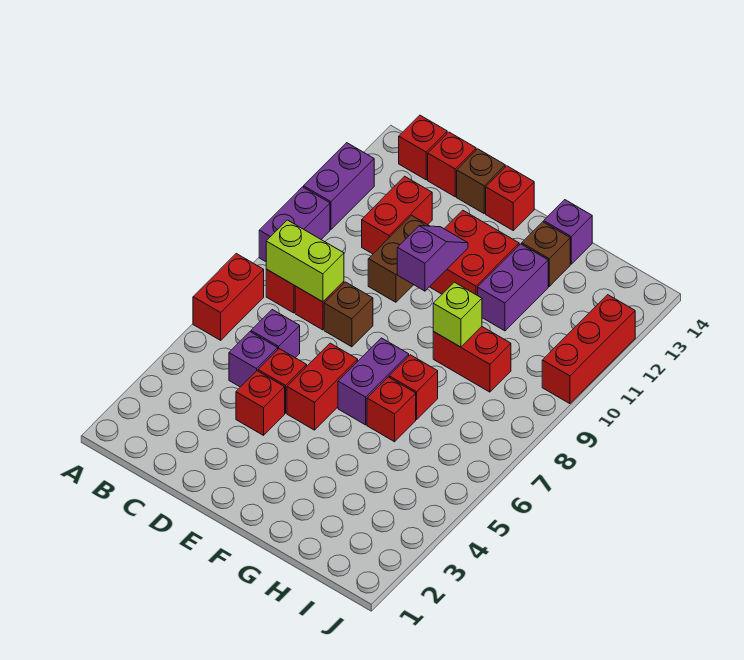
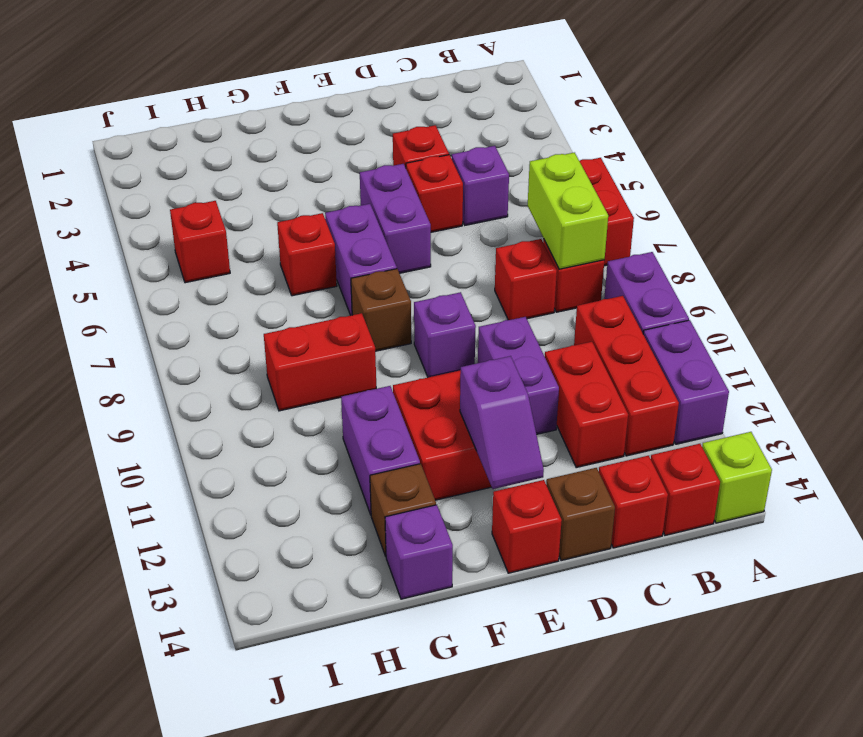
lime brick B8:C8 level 2 -> lime brick B7:B8 level 2
purple brick C6 level 1 -> purple brick E9 level 1
brown brick D8 level 1 -> brown brick F8 level 1
brown brick D10:D11 level 1 -> purple brick D10:D11 level 1
red brick E5:E6 level 1 -> purple brick E5:E6 level 1
purple slope E10:E11 level 2 top 10 -> purple slope E12:E13 level 2 top 12
red brick G7 level 1 -> red brick I5 level 1
lime brick G9 level 2 -> lime brick A14 level 1
red brick J10:J12 level 1 -> red brick B10:B12 level 1

